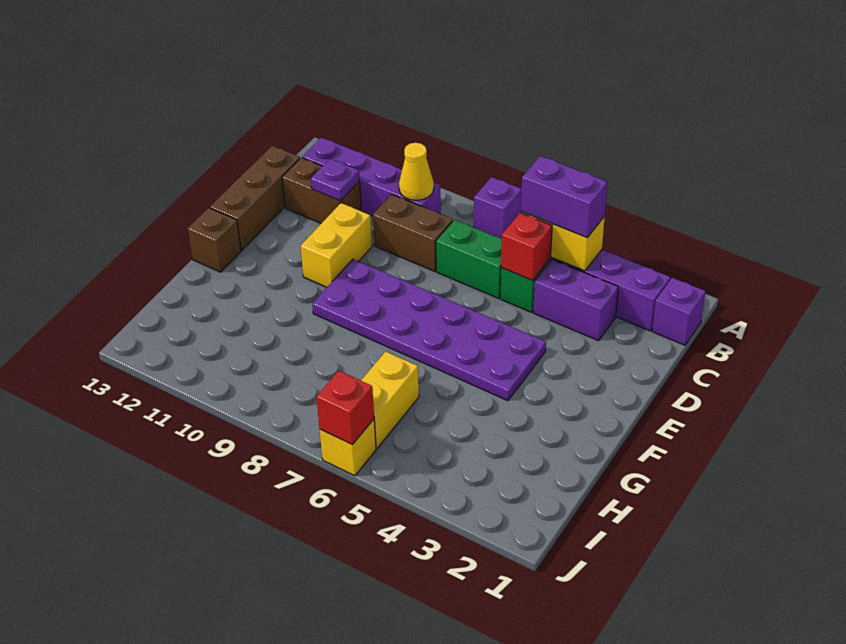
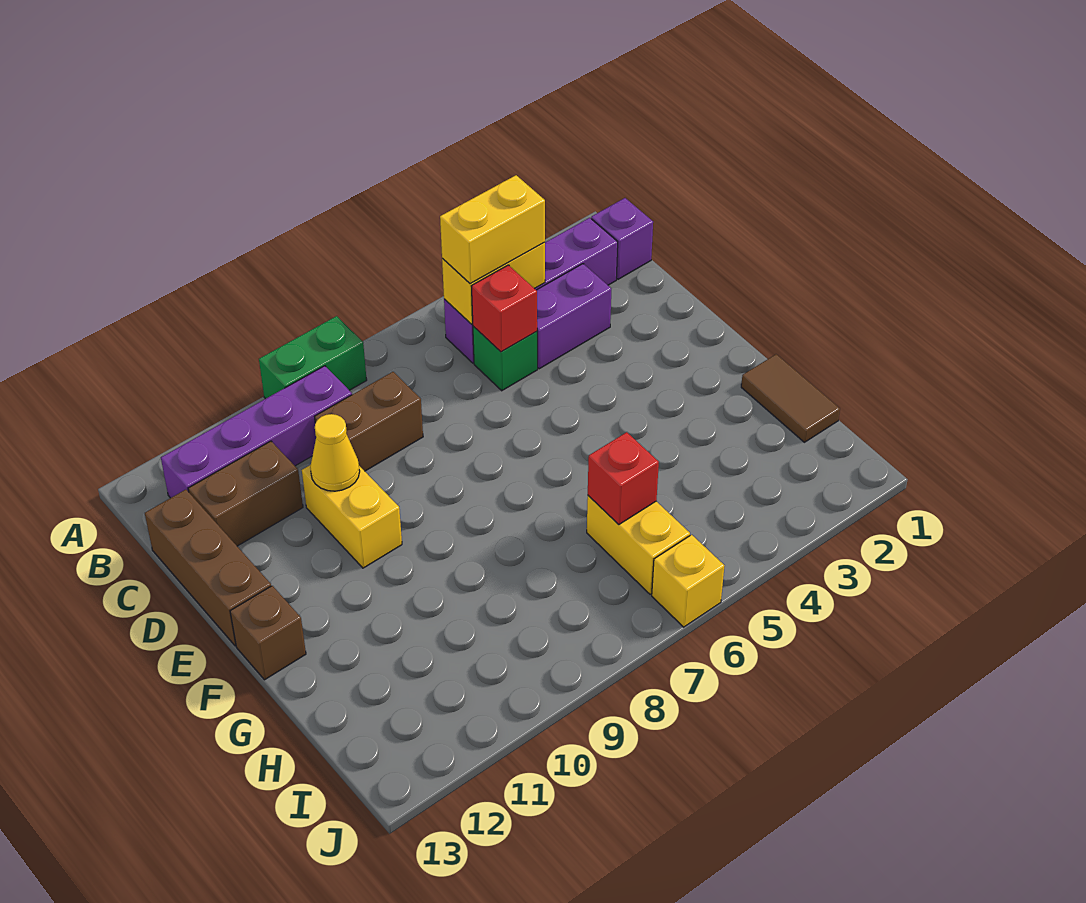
purple brick A7 level 1 -> none
purple brick B4:B5 level 3 -> yellow brick B4:B5 level 3
yellow cone B9 level 2 -> yellow cone D10 level 2
green brick C6:C7 level 1 -> green brick A8:A9 level 1
purple plate C11 level 2 -> none
purple plate E4:F9 level 1 -> none
none -> brown tile G1:H1 level 1
red brick J6 level 2 -> red brick H6 level 2

